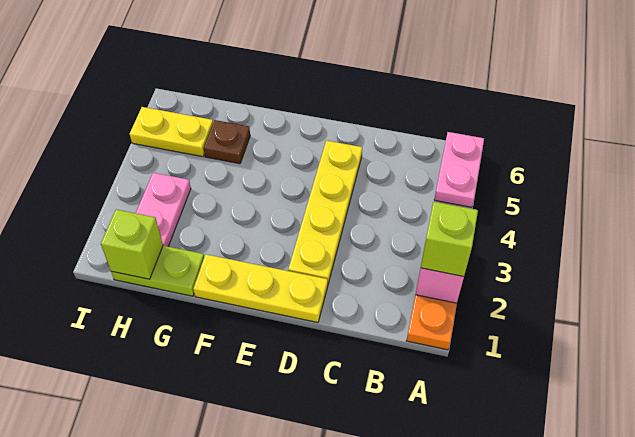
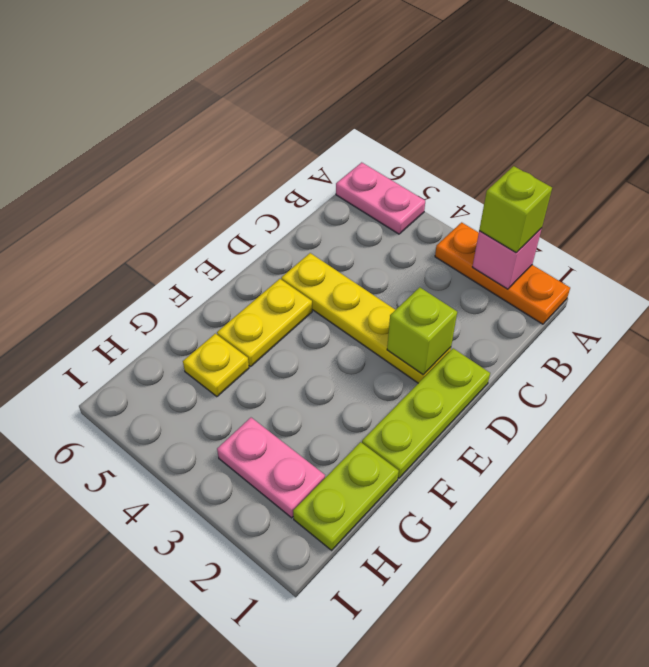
yellow plate D1:F1 level 1 -> lime plate D1:F1 level 1
brown plate G5 level 1 -> yellow plate G5 level 1
lime brick H1 level 2 -> lime brick D2 level 2
yellow plate H5:I5 level 1 -> yellow plate E5:F5 level 1

